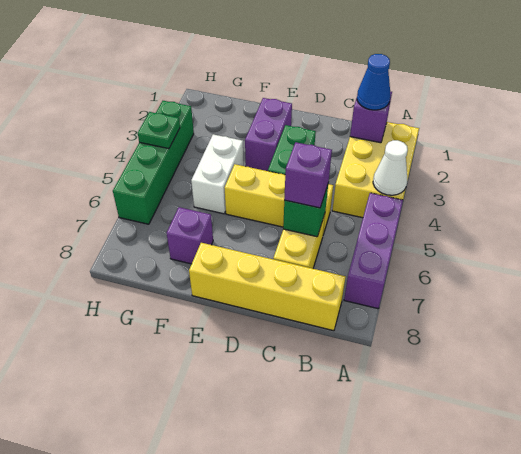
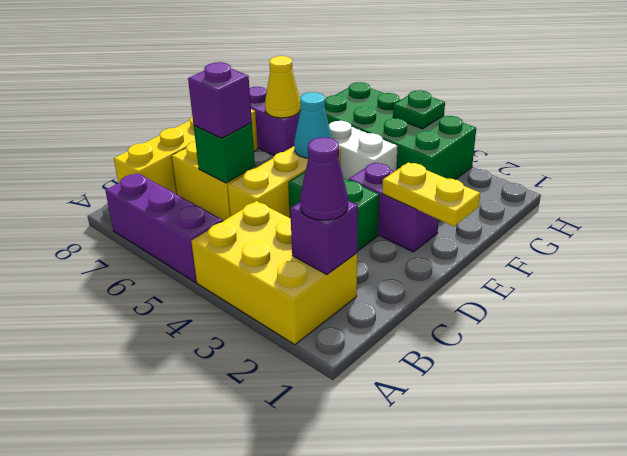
white cone A4 level 2 -> none
blue cone B2 level 3 -> purple cone B2 level 3
none -> yellow plate E1:E2 level 2
none -> cyan cone E5 level 2
purple brick F7 level 1 -> purple brick F7:F8 level 1
none -> yellow cone F7 level 2
green brick H3:H6 level 1 -> green brick G3:H6 level 1

